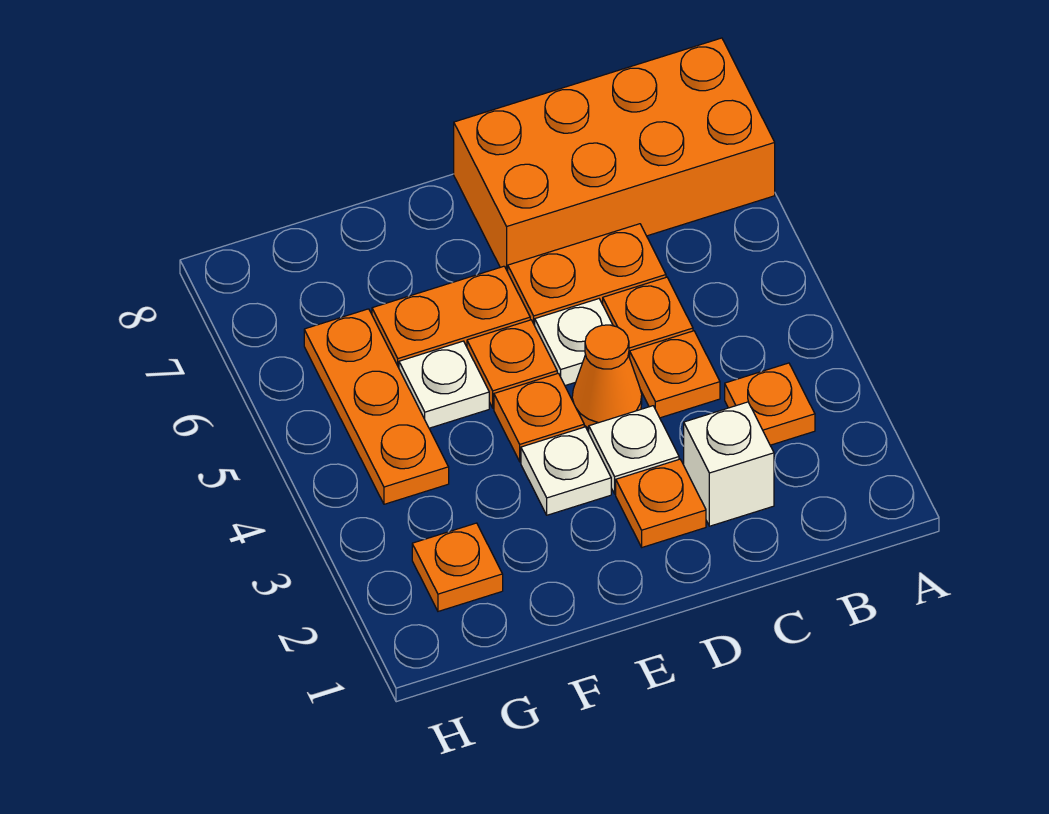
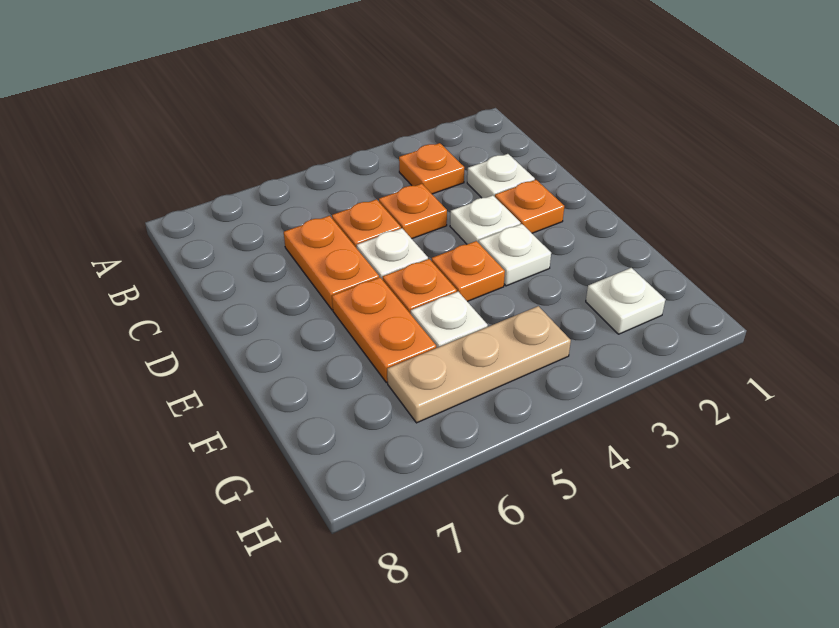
orange brick A7:D8 level 1 -> none
white brick C2 level 1 -> white plate C2 level 1
orange cone D4 level 1 -> none
orange plate G2 level 1 -> white plate G2 level 1
orange plate G4:G6 level 1 -> tan plate G4:G6 level 1

